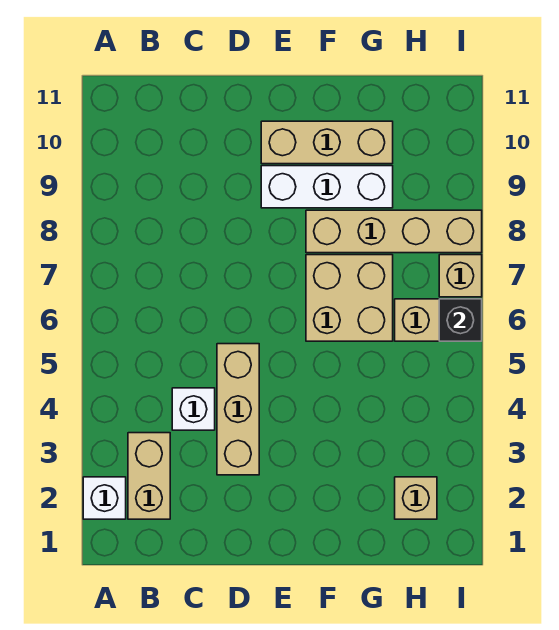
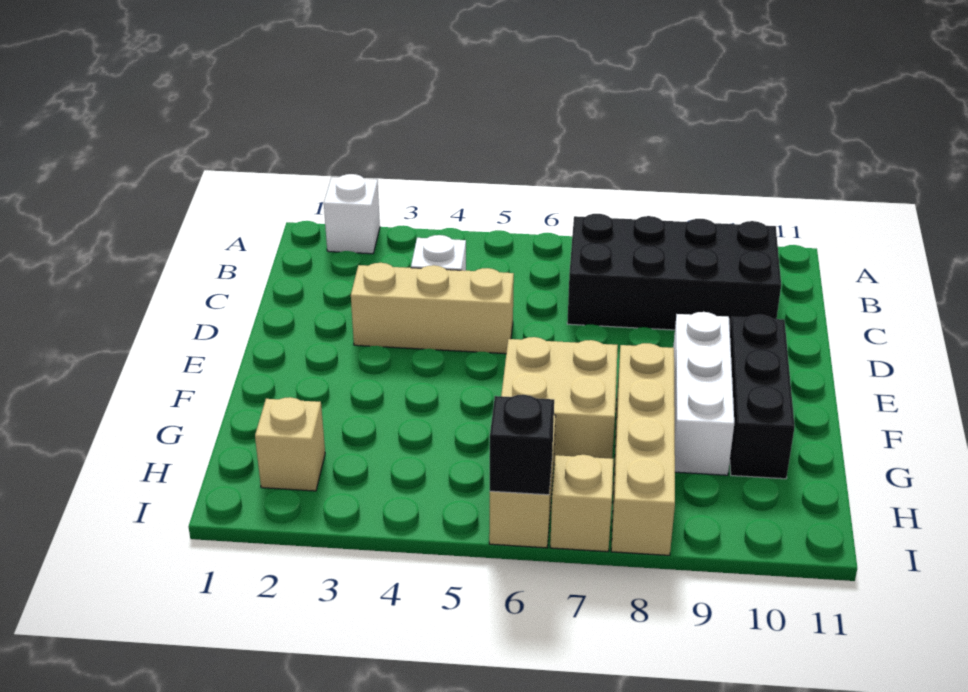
tan brick B2:B3 level 1 -> none
none -> black brick B7:C10 level 1
tan brick E10:G10 level 1 -> black brick E10:G10 level 1

